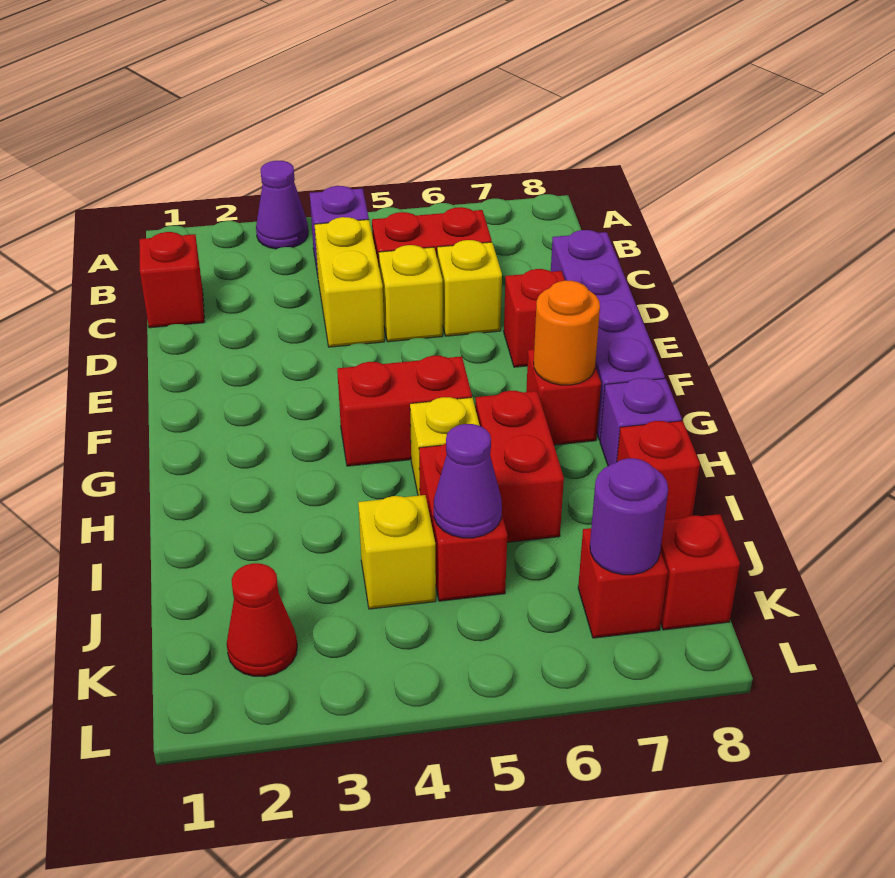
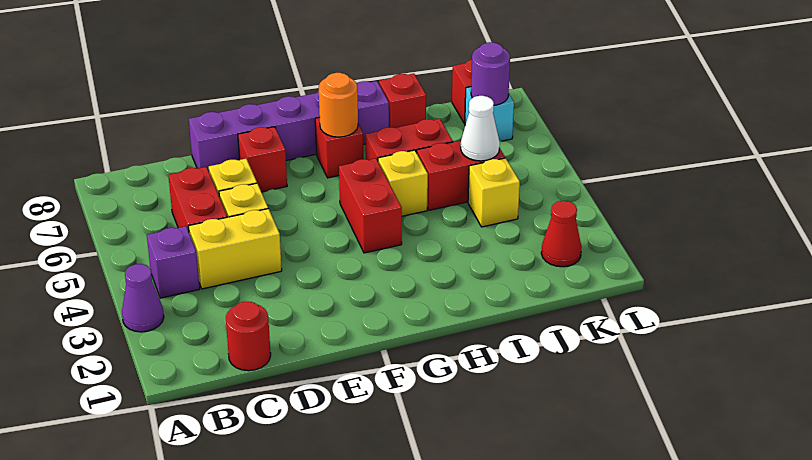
red brick C1 level 1 -> red round brick C1 level 1
purple cone J5 level 2 -> white cone J5 level 2
red brick K7 level 1 -> cyan brick K7 level 1

